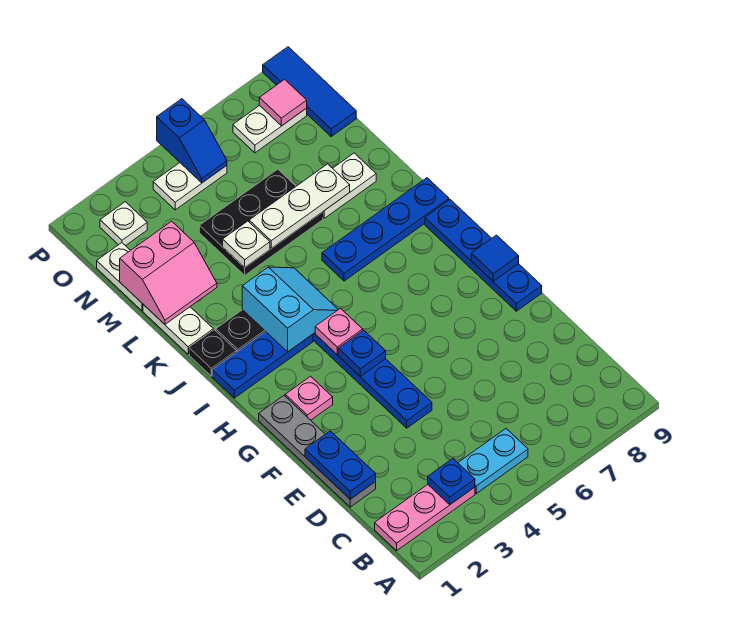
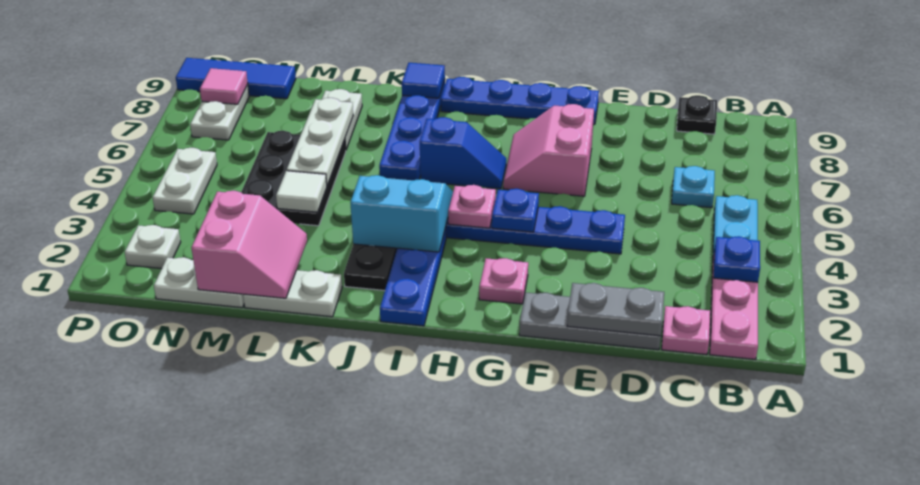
none -> pink plate C1 level 1
none -> cyan plate C6 level 1
grey plate D1:G1 level 1 -> grey plate D1:F1 level 1
blue plate D1:E1 level 2 -> grey plate D1:E1 level 2
none -> pink slope F6:G7 level 1 top F
blue tile G9 level 2 -> blue tile J9 level 2
black plate J1 level 1 -> black plate C9 level 1
white plate L4 level 2 -> white tile L4 level 2
blue slope O5:P5 level 2 top P -> blue slope H6:I6 level 1 top I

